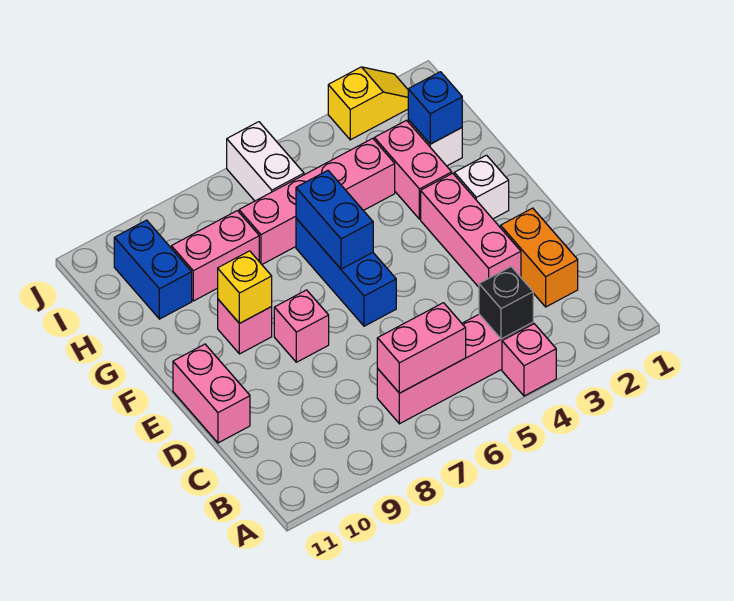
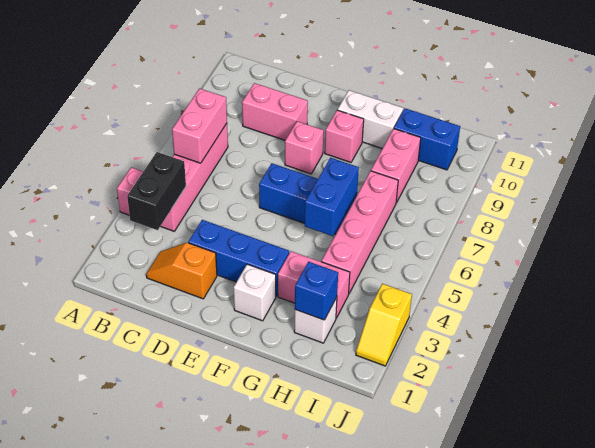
black brick B4 level 2 -> black brick B3:B4 level 2
orange brick C2:D2 level 1 -> orange slope C2:D2 level 1 top D
pink brick D3:F3 level 1 -> blue brick D3:F3 level 1
pink brick D11:E11 level 1 -> pink brick C9:D9 level 1
blue brick F6:G6 level 2 -> blue brick G5:G6 level 2
yellow brick F9 level 2 -> none
white brick I6:J6 level 1 -> white brick F10:G10 level 1

